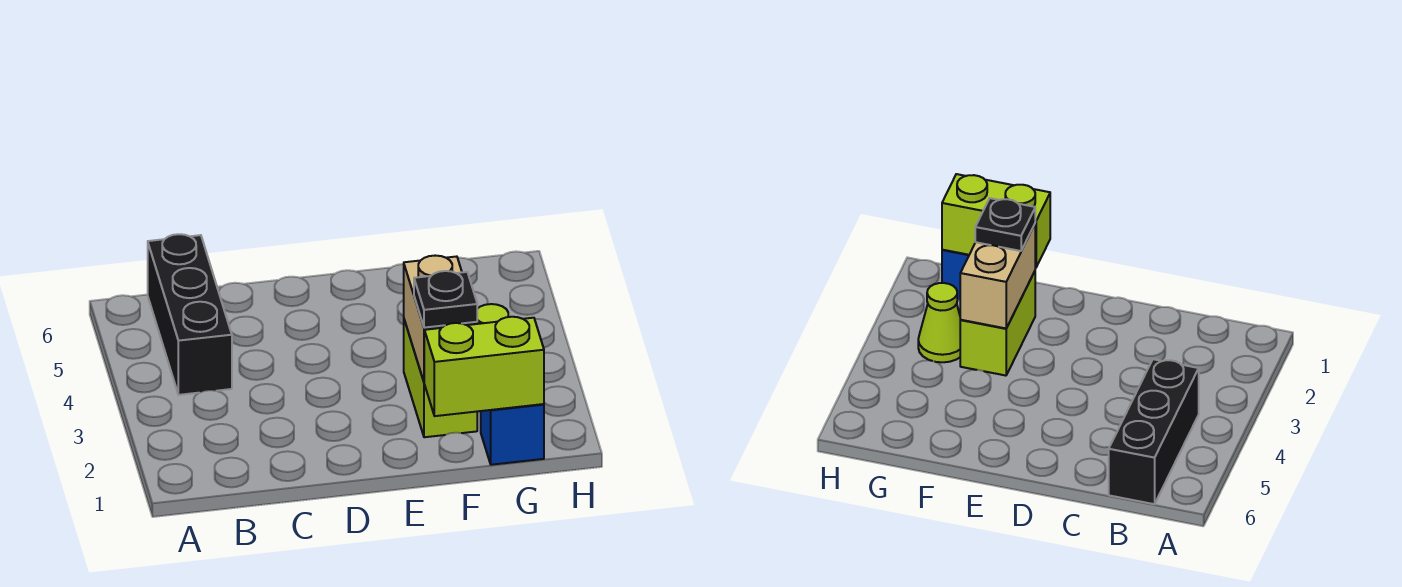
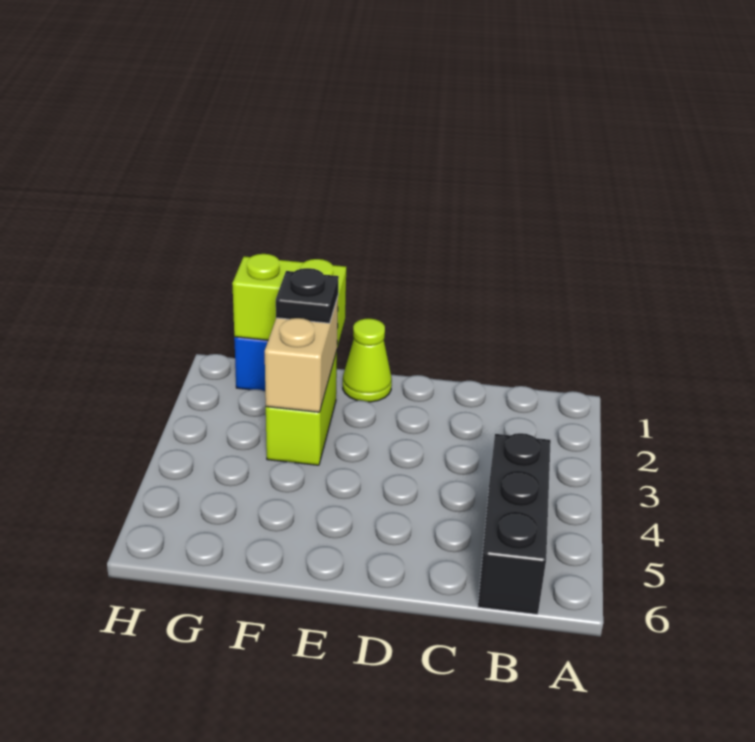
lime cone G3 level 1 -> lime cone E1 level 1

